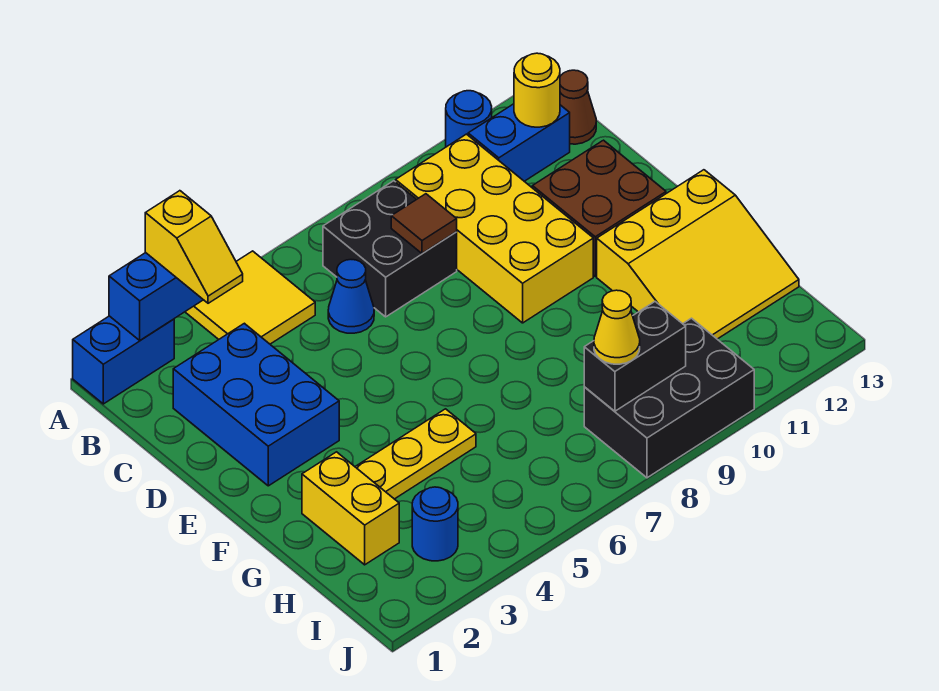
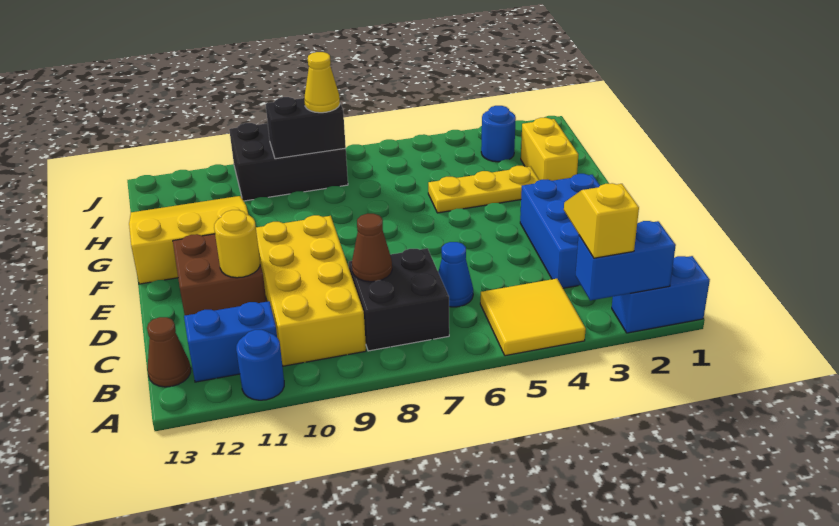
yellow round brick B12 level 2 -> yellow round brick D11 level 2
brown tile C8 level 2 -> brown cone C8 level 2

